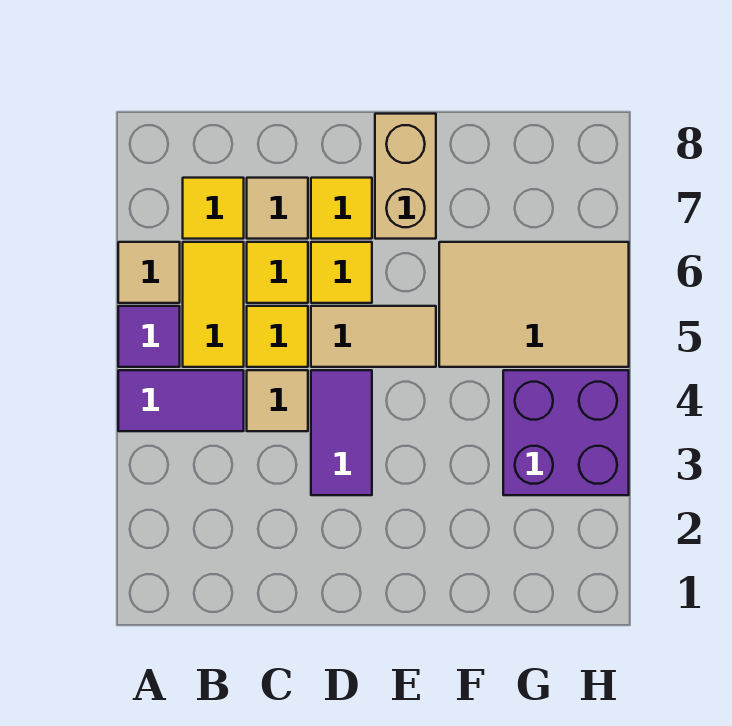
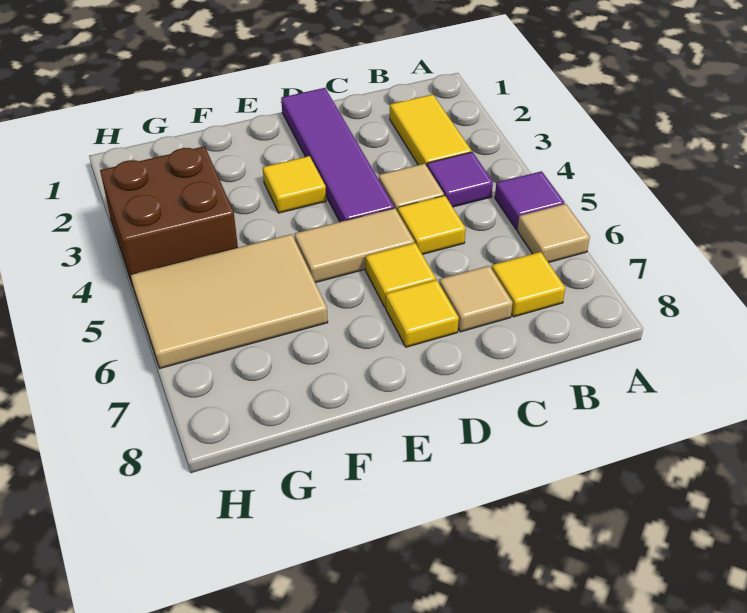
purple tile A4:B4 level 1 -> purple tile B4 level 1
yellow tile B5:B6 level 1 -> yellow tile B2:B3 level 1
yellow tile C6 level 1 -> yellow tile E3 level 1
purple tile D3:D4 level 1 -> purple tile D1:D4 level 1
tan brick E7:E8 level 1 -> none
purple brick G3:H4 level 1 -> brown brick G3:H4 level 1

